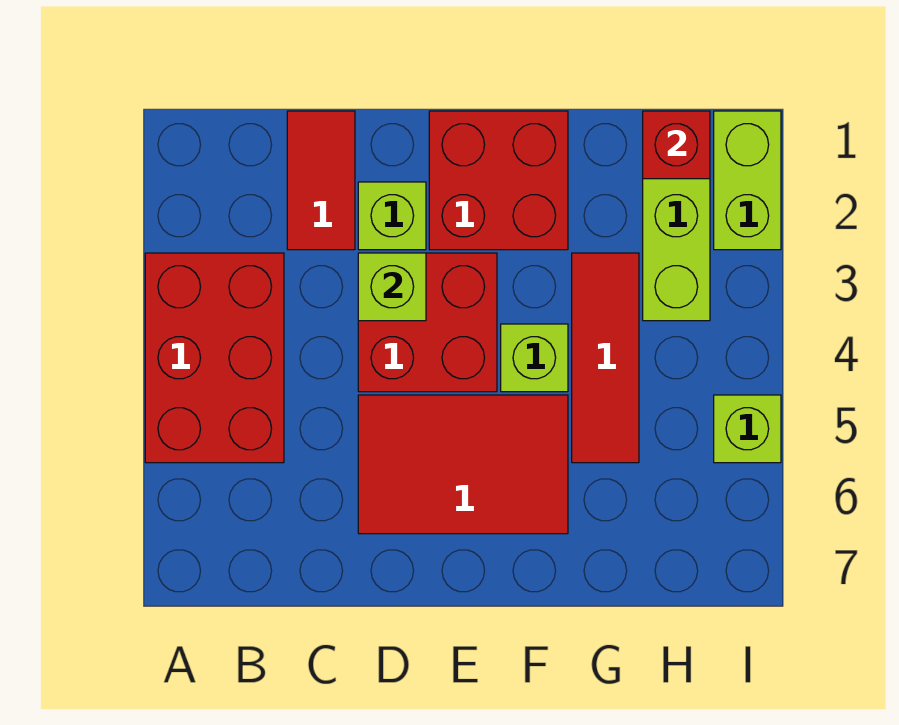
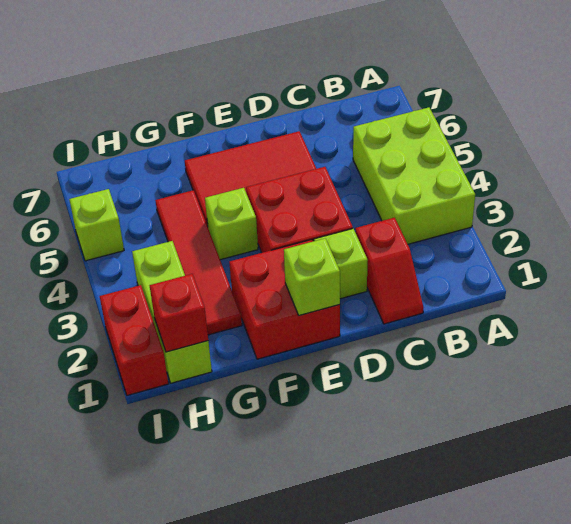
red brick A3:B5 level 1 -> lime brick A3:B5 level 1
red tile C1:C2 level 1 -> red slope C1:C2 level 1 top 2
lime brick D3 level 2 -> lime brick E1 level 2
red tile G3:G5 level 1 -> red tile G2:G5 level 1
lime brick I1:I2 level 1 -> red brick I1:I2 level 1

